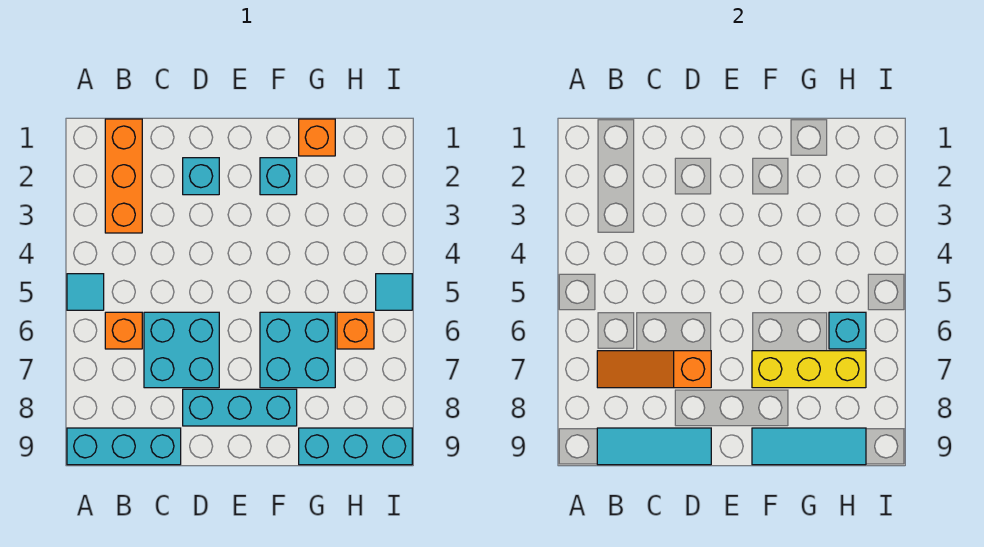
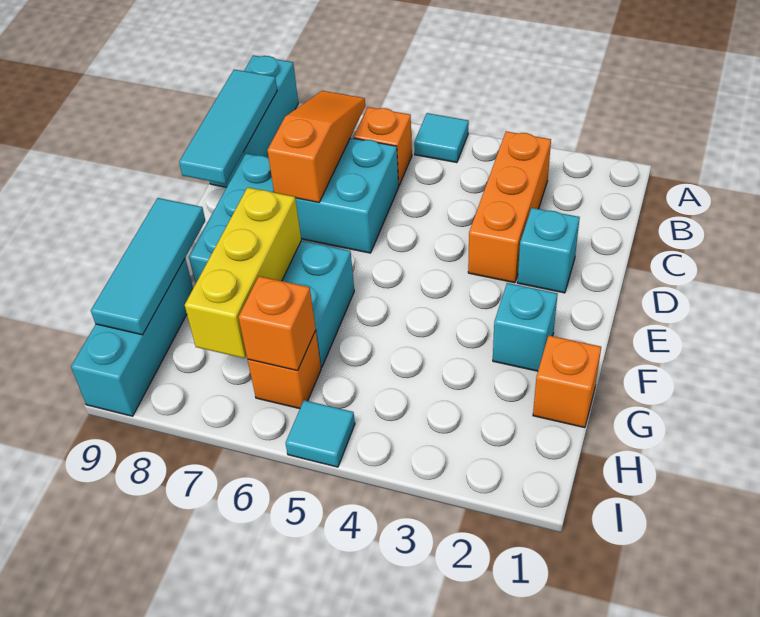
orange brick B1:B3 level 1 -> orange brick B3:D3 level 1
cyan brick H6 level 2 -> orange brick H6 level 2

